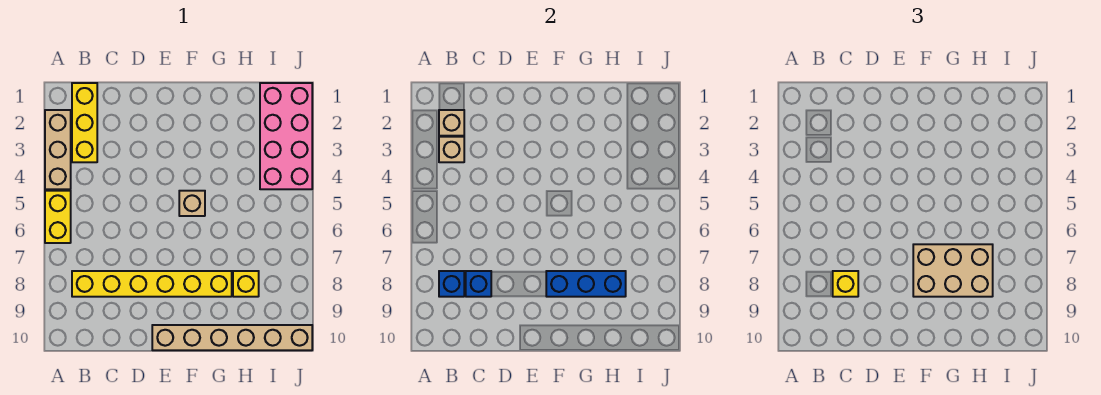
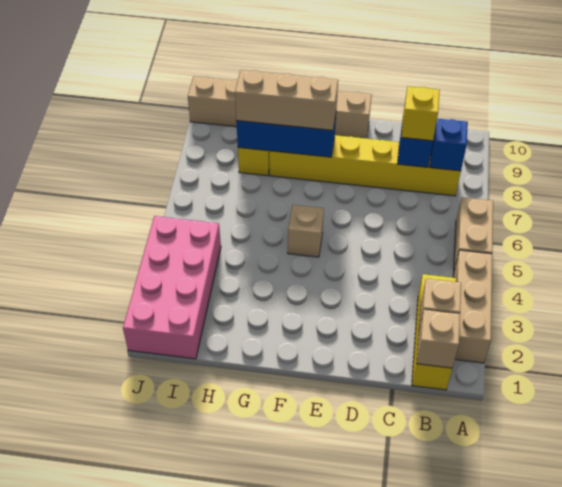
yellow brick A5:A6 level 1 -> tan brick A5:A6 level 1
tan brick B3 level 2 -> tan brick B1 level 2
tan brick F7:H8 level 3 -> tan brick F8:H8 level 3

